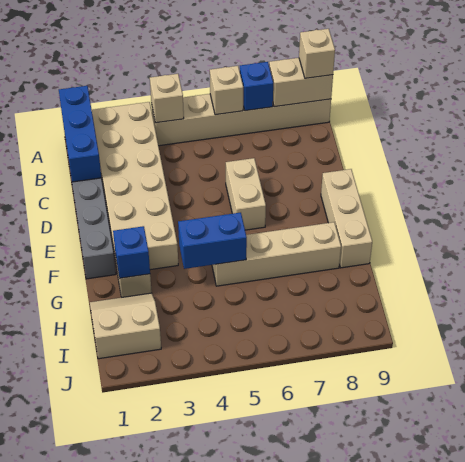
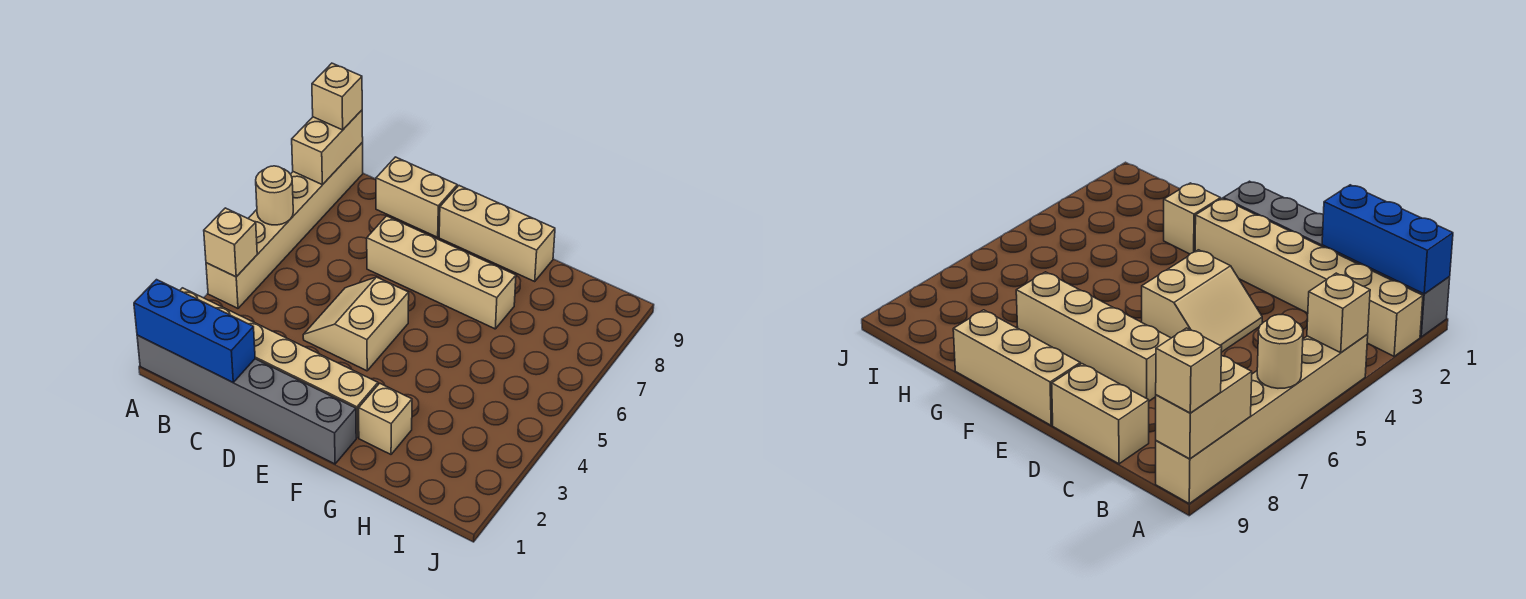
tan brick A2:F3 level 1 -> tan brick A2:F2 level 1
tan brick A6 level 2 -> tan round brick A6 level 2
blue brick A7 level 2 -> none
tan brick D6:E6 level 1 -> tan brick C9:D9 level 1
blue brick G2 level 2 -> none
blue brick G4:G5 level 2 -> none
tan brick G5:G8 level 1 -> tan brick D7:G7 level 1
tan slope H1:I2 level 1 top I -> tan slope D4:E5 level 1 top E

